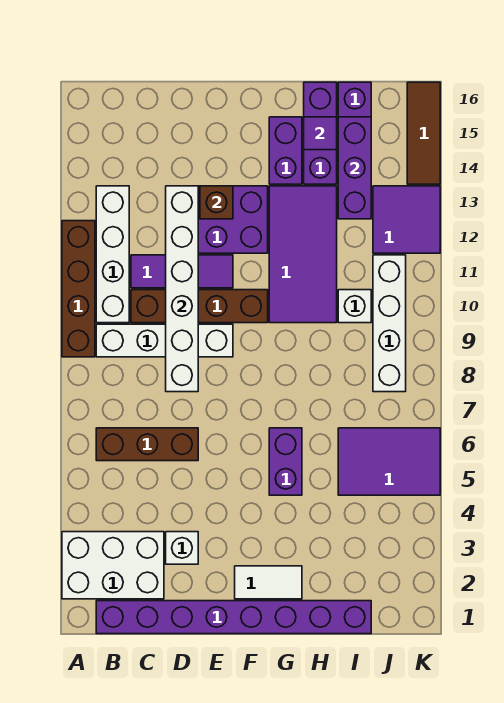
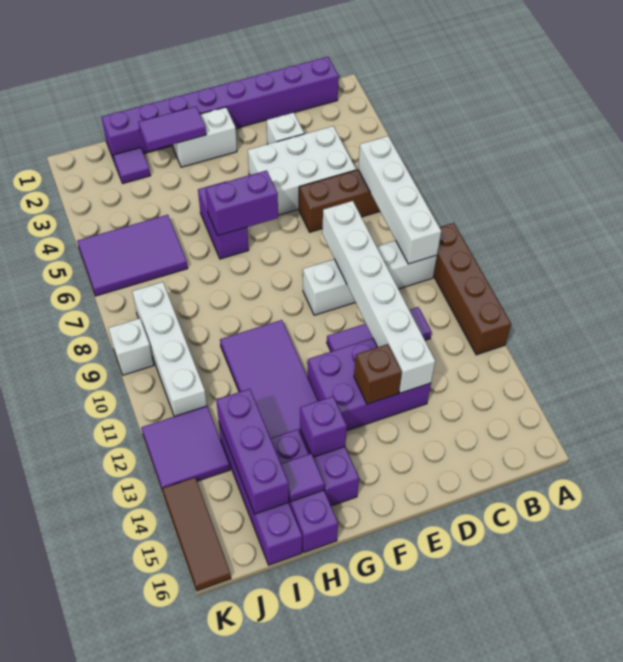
white brick A2:C3 level 1 -> white brick C4:E5 level 1
white brick B10:B13 level 1 -> white brick B6:B9 level 2
brown brick C10:F10 level 1 -> none
white tile F2:G2 level 1 -> white brick F2:G2 level 1
none -> purple brick F6:G6 level 2
none -> purple tile G2:H2 level 2
none -> purple brick G14 level 2
none -> purple tile I2 level 1
white brick I10 level 1 -> white brick K9 level 1

